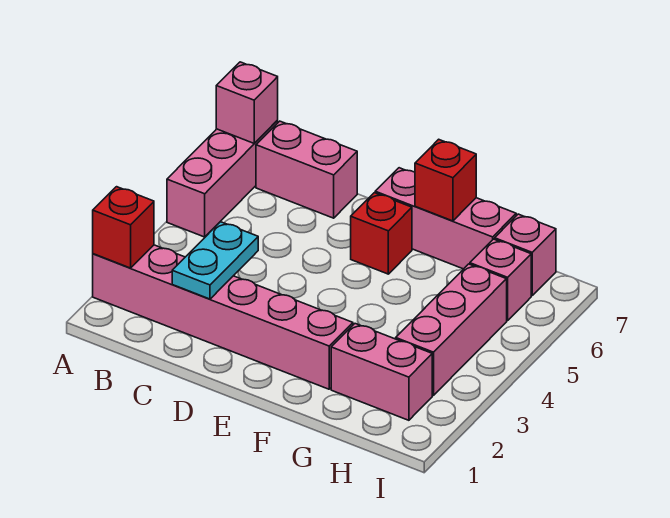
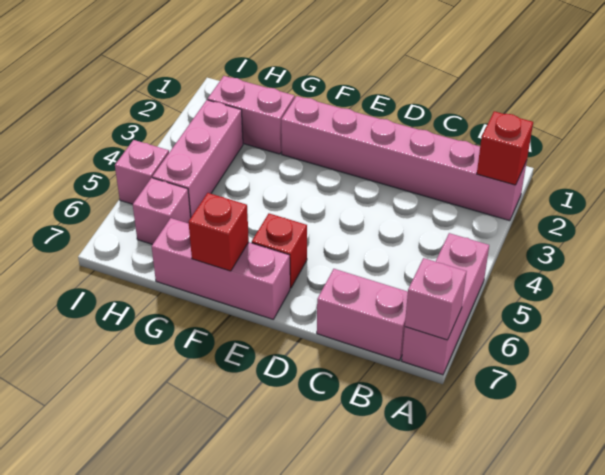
cyan plate C2:C3 level 2 -> none
pink brick H7 level 1 -> pink brick I5 level 1

